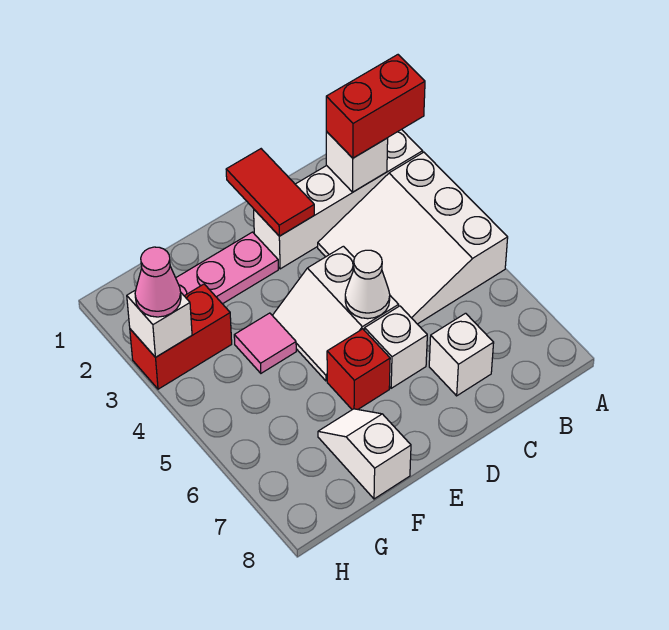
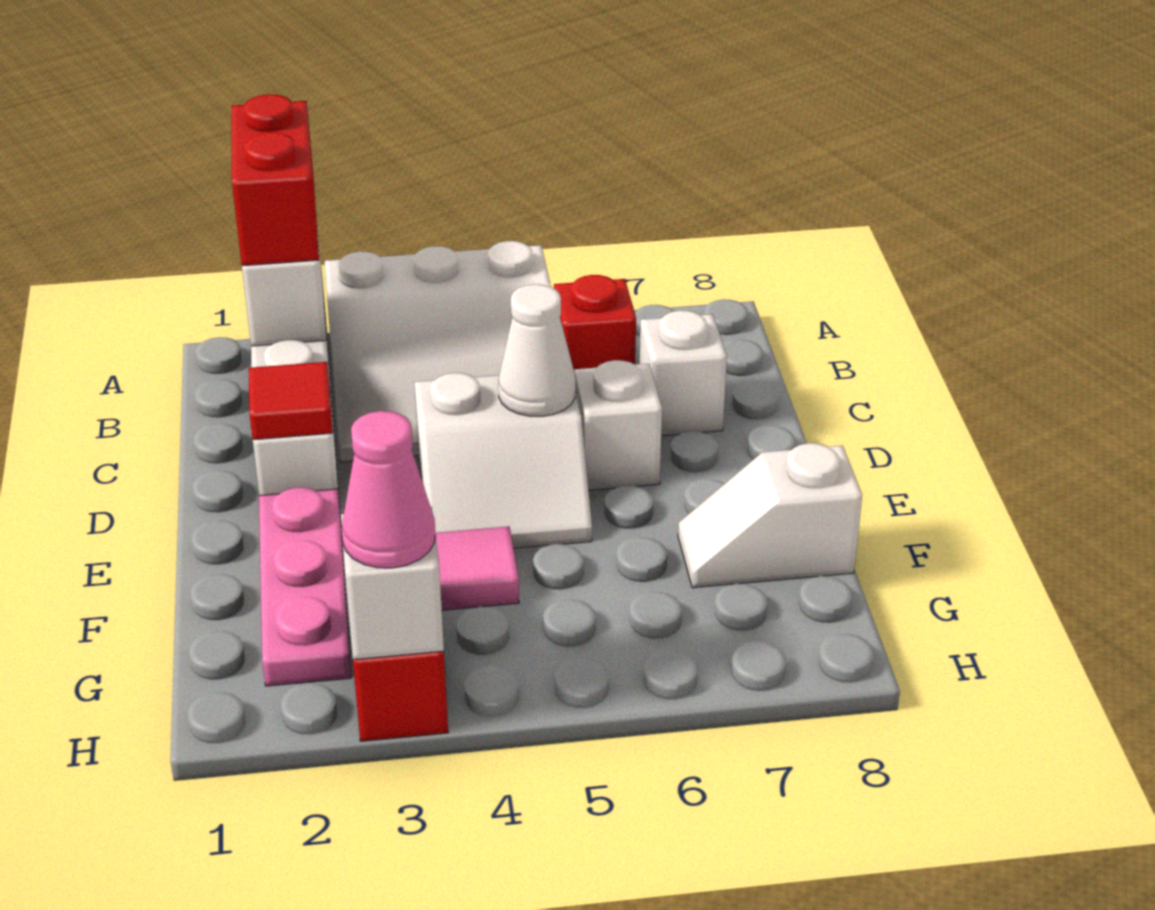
red tile D1:D2 level 2 -> red tile D2 level 2
red brick E6 level 1 -> red brick B6 level 1

